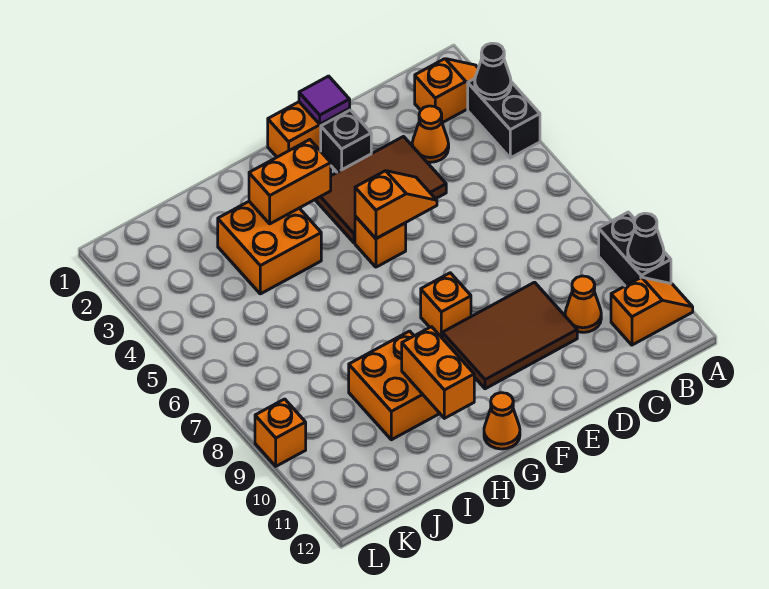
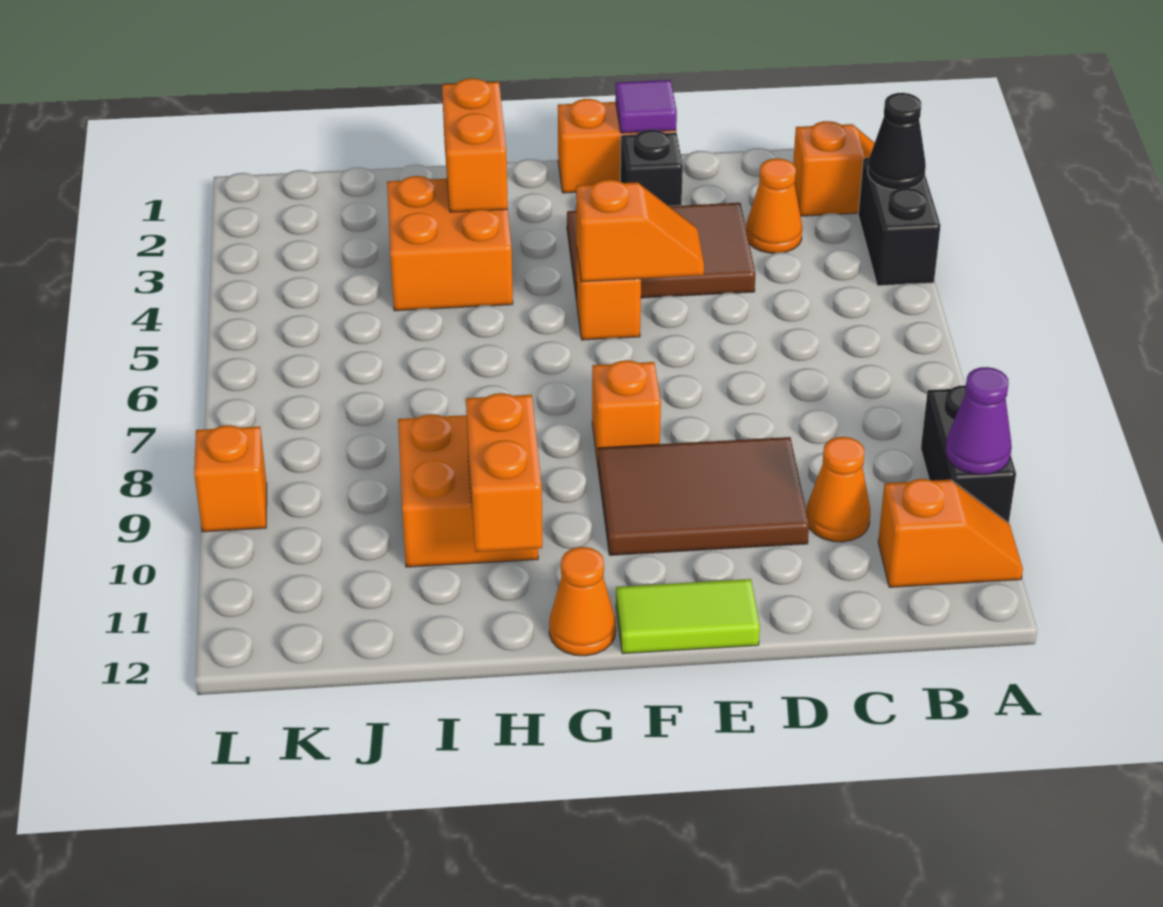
black cone A10 level 2 -> purple cone A10 level 2
none -> lime tile E12:F12 level 1
orange brick G3:H3 level 2 -> orange brick H2:H3 level 2

